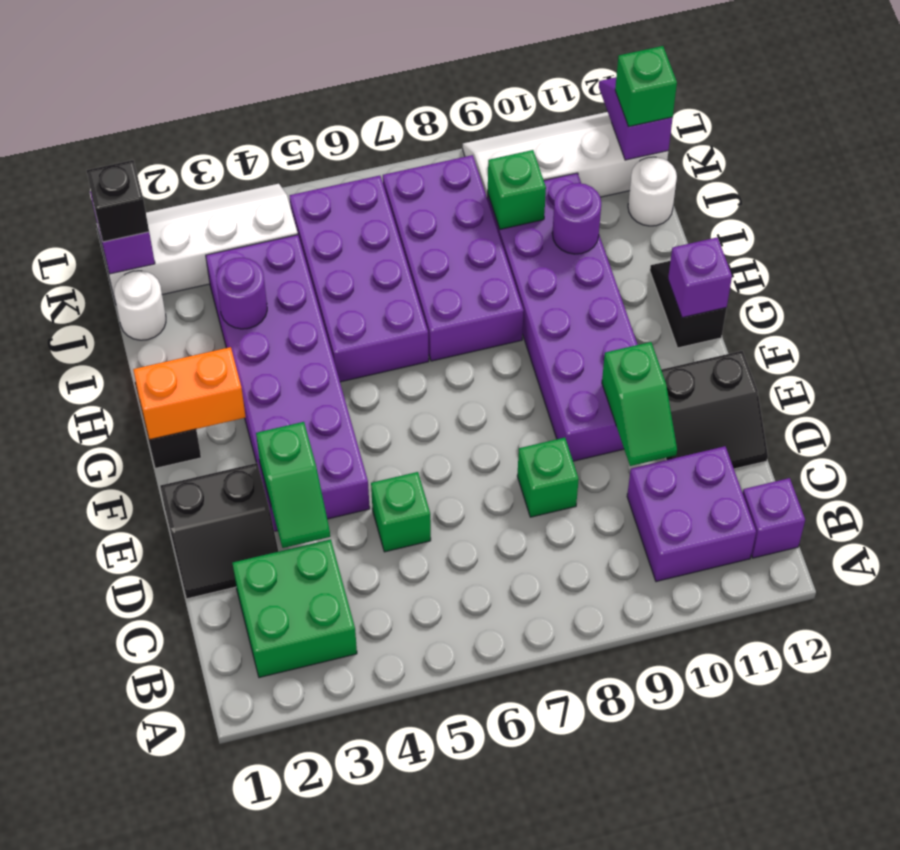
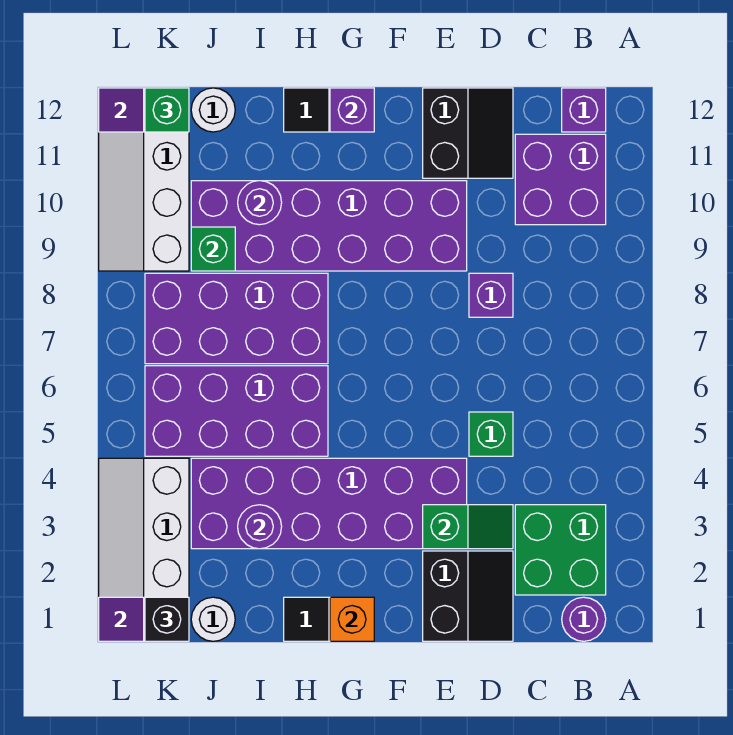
none -> purple round brick B1 level 1
green brick D8 level 1 -> purple brick D8 level 1
green slope D10:E10 level 2 top E -> none
orange brick G1:G2 level 2 -> orange brick G1 level 2

